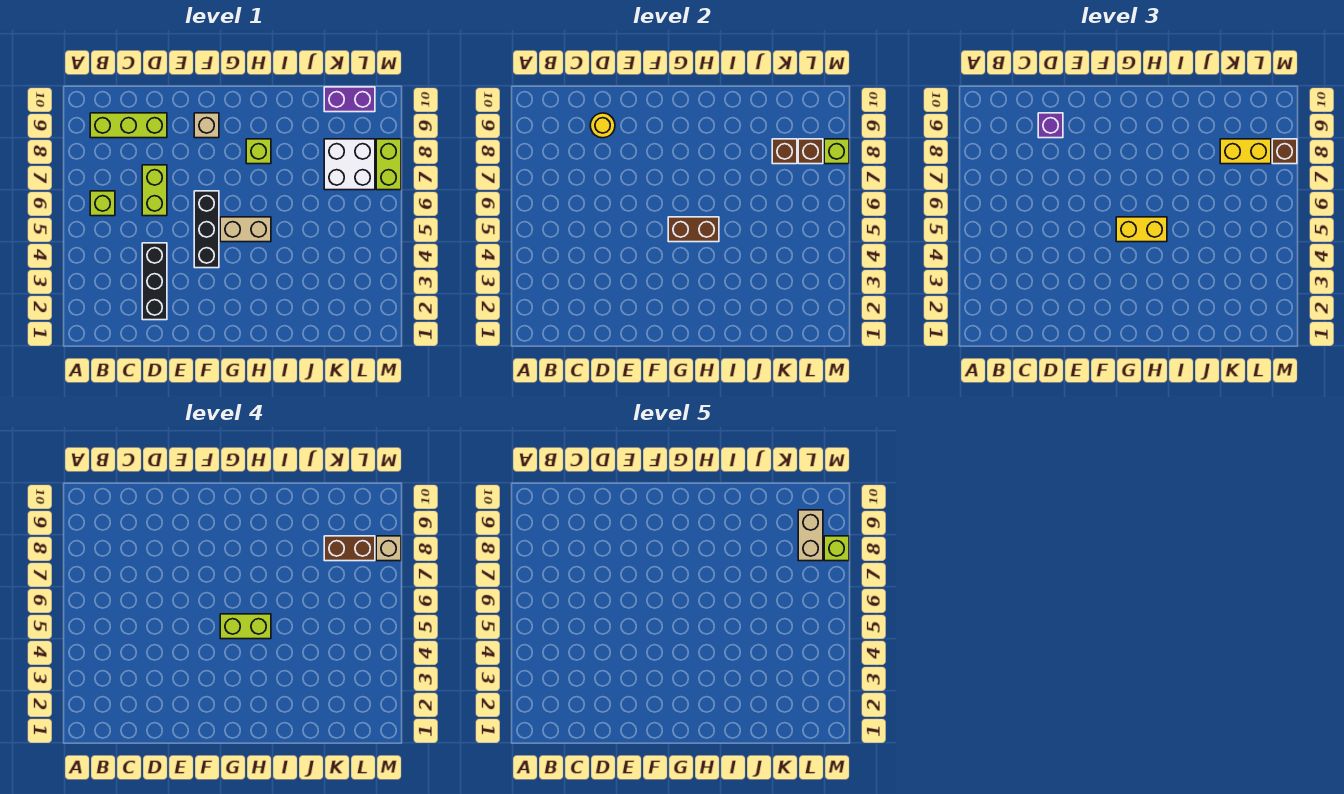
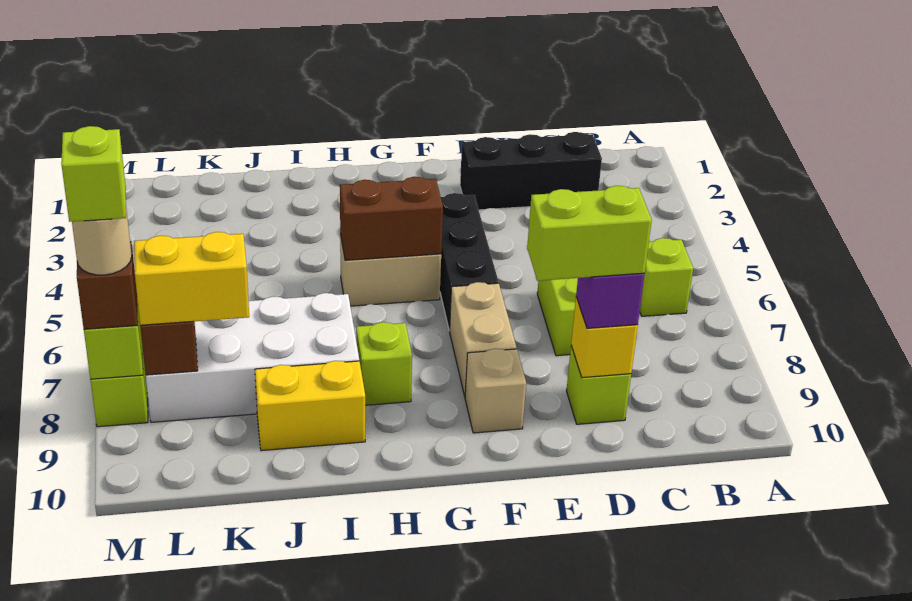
lime brick B9:D9 level 1 -> lime brick D9 level 1
black brick D2:D4 level 1 -> black brick C2:E2 level 1
yellow round brick D9 level 2 -> yellow brick D9 level 2
yellow brick G5:H5 level 3 -> yellow brick I9:J9 level 1
lime brick G5:H5 level 4 -> lime brick D9:E9 level 4
white brick K7:L8 level 1 -> white brick I7:L8 level 1
brown brick K8 level 2 -> none
brown brick K8:L8 level 4 -> none
purple brick K10:L10 level 1 -> none
tan brick L8:L9 level 5 -> tan brick F7:F8 level 1
tan brick M8 level 4 -> tan round brick M8 level 4

